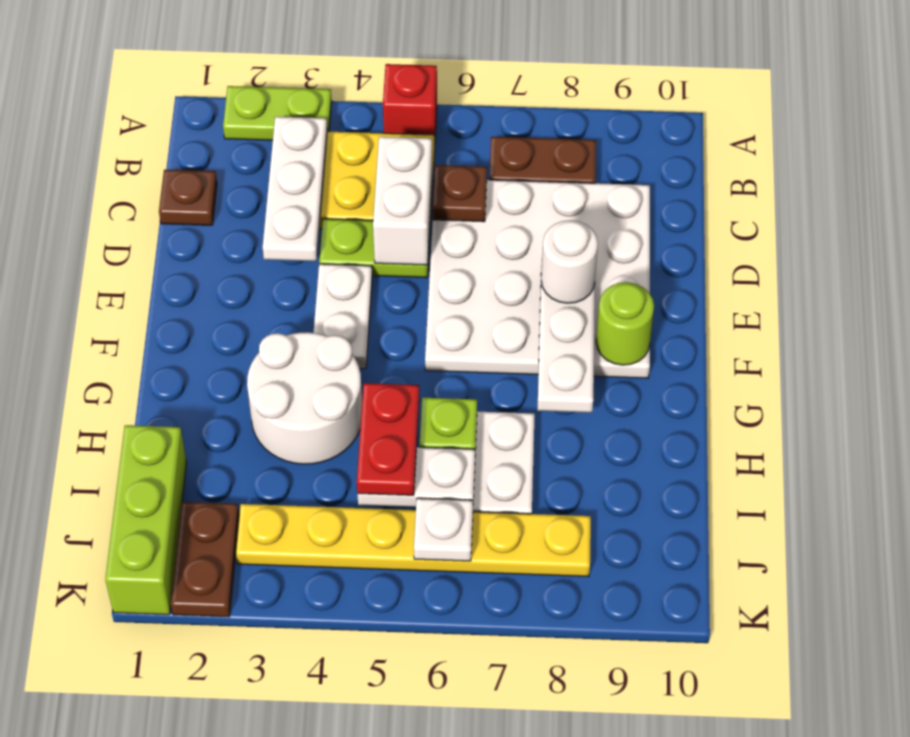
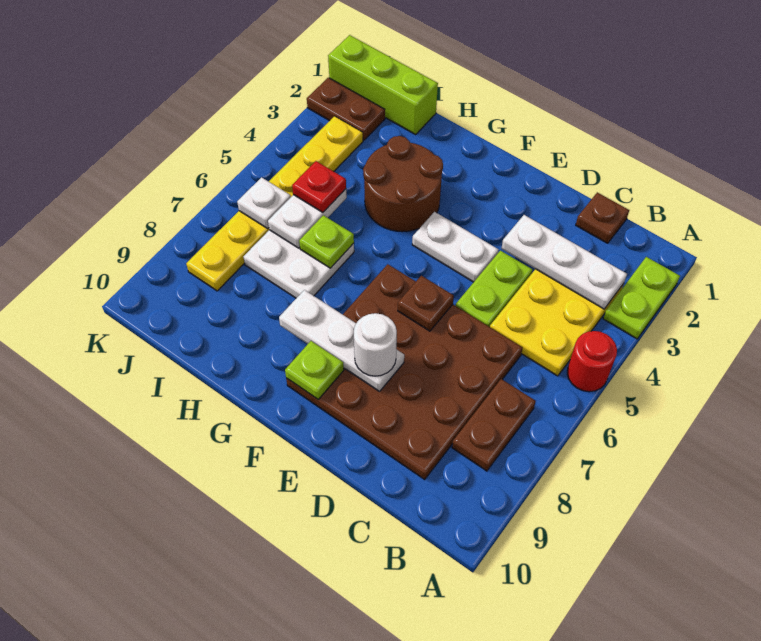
red brick A5 level 1 -> red round brick A5 level 1
white brick C5:D5 level 2 -> none
white plate C6:F9 level 1 -> brown plate C6:F9 level 1
brown plate C6 level 2 -> brown plate E6 level 2
lime round brick F9 level 2 -> lime plate F9 level 2
white round brick G3:H4 level 1 -> brown round brick G3:H4 level 1
red plate H5:I5 level 3 -> red plate I5 level 3

